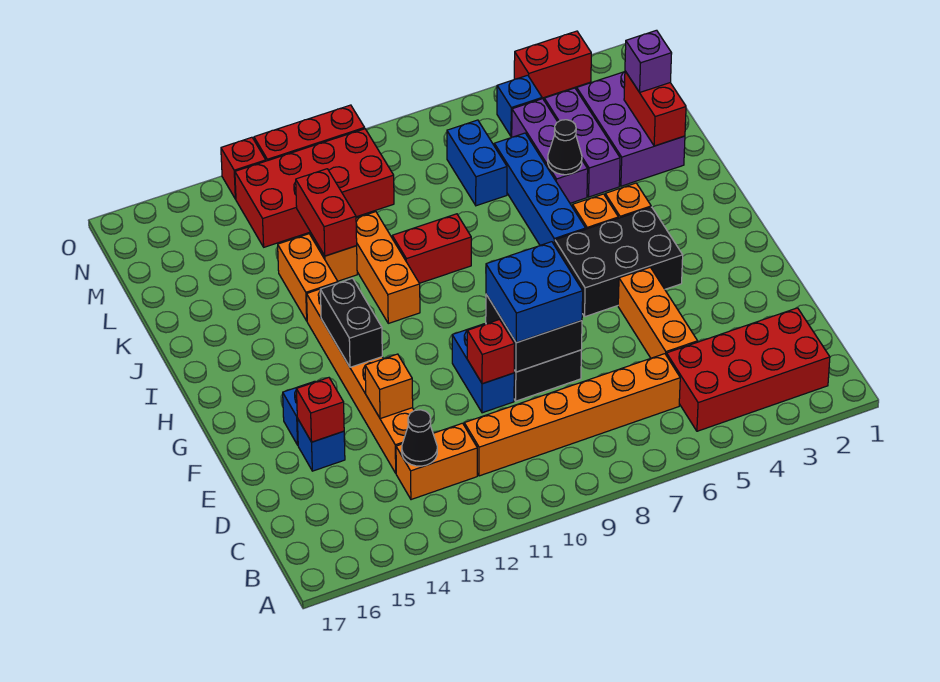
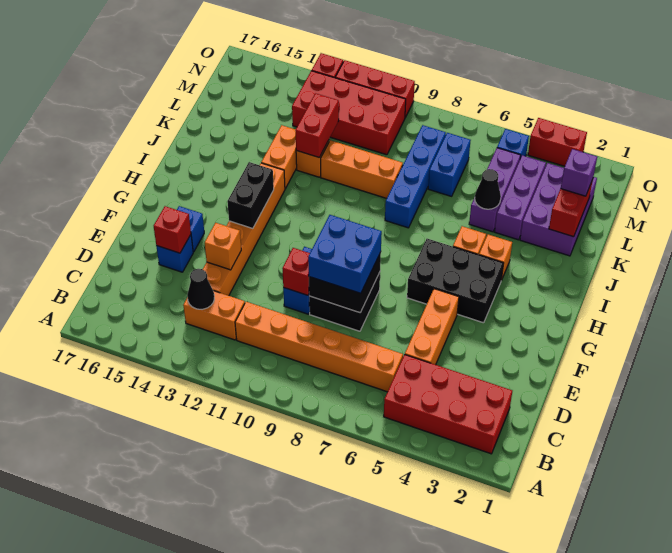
blue brick I6:L6 level 1 -> blue brick J8:M8 level 1
orange brick I11:K11 level 1 -> orange brick K9:K11 level 1
red brick J9:J10 level 1 -> none

